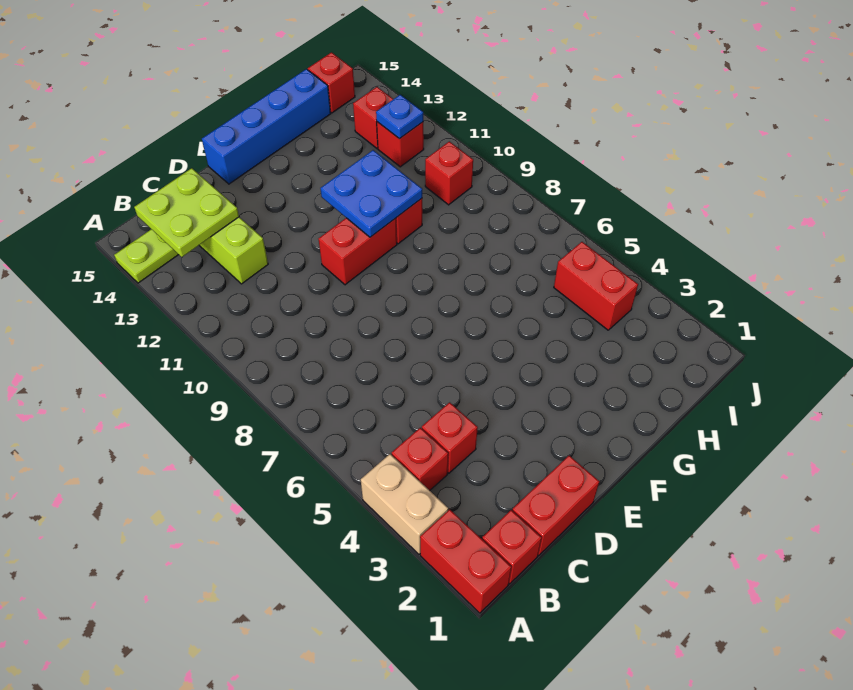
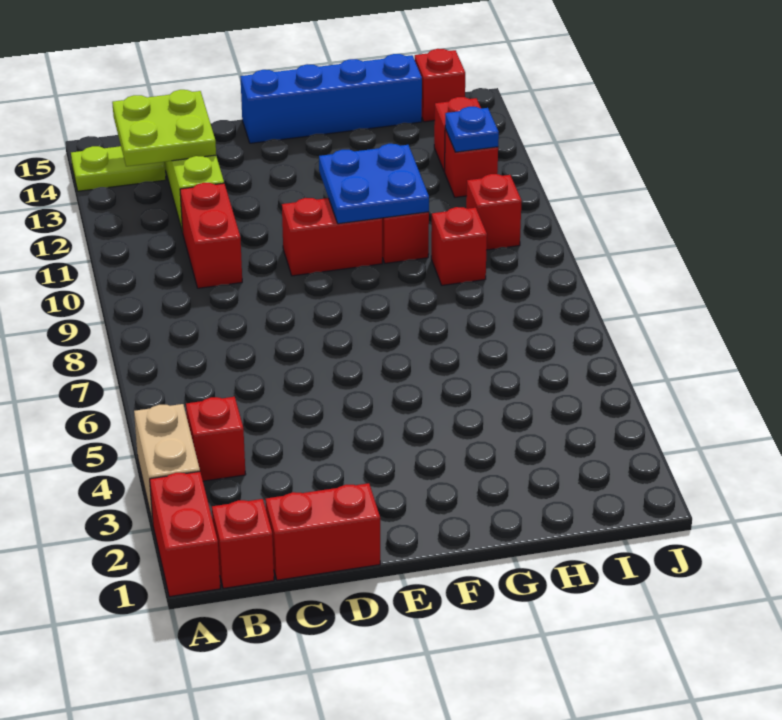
red brick C4 level 1 -> red brick H9 level 1
red brick I4:I5 level 1 -> red brick C10:C11 level 1

